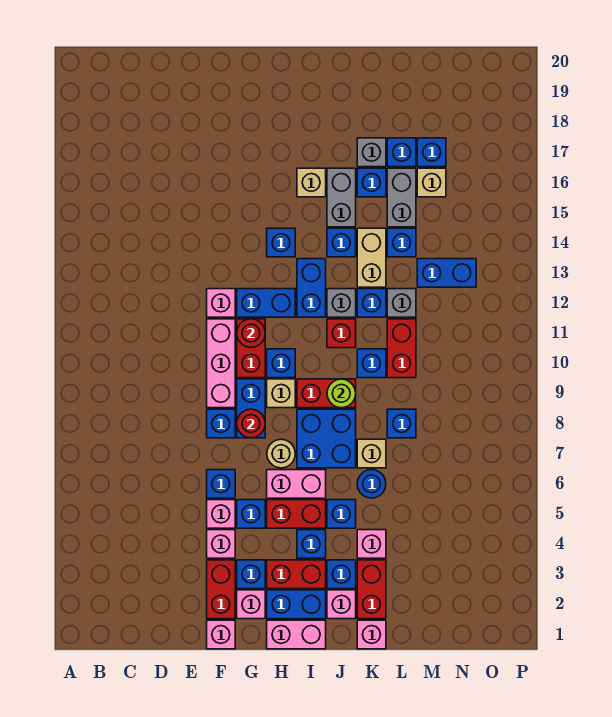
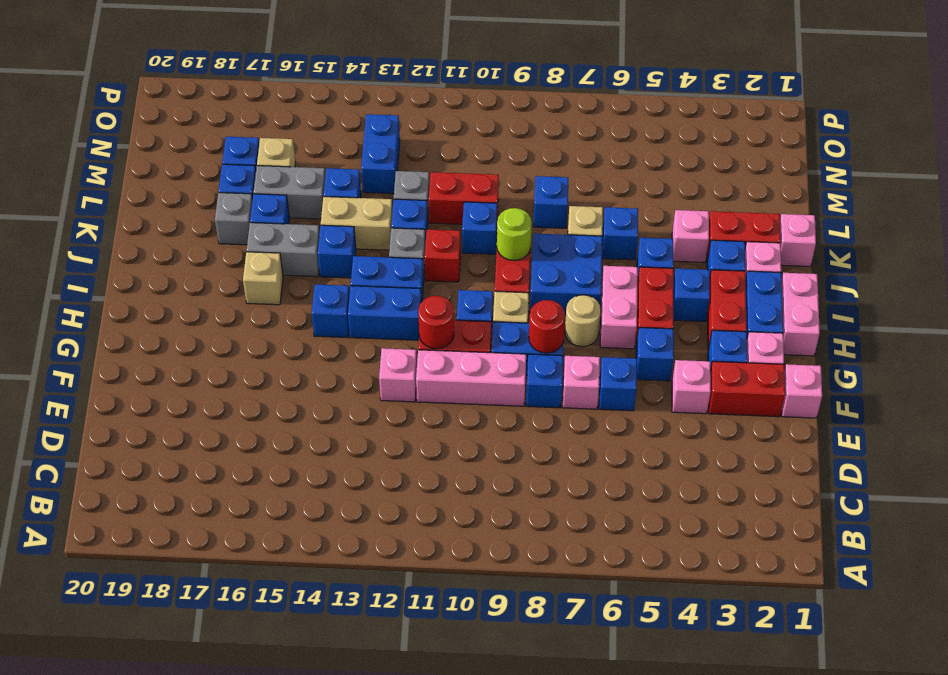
pink brick F5 level 1 -> pink brick F7 level 1
blue brick G12:H12 level 1 -> blue brick H12:H13 level 1
blue round brick K6 level 1 -> blue brick K6 level 1

